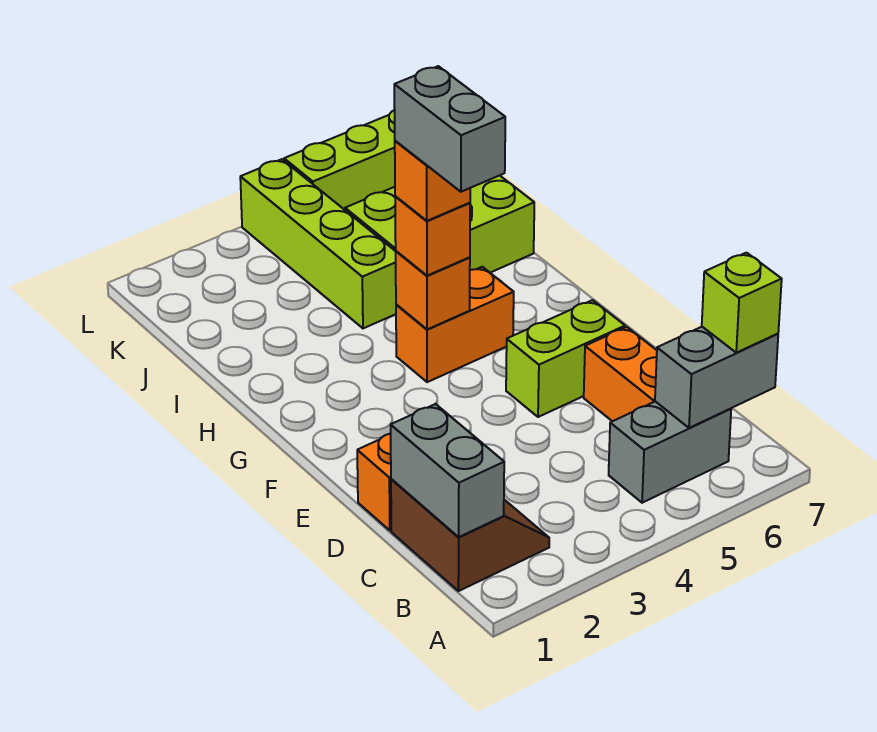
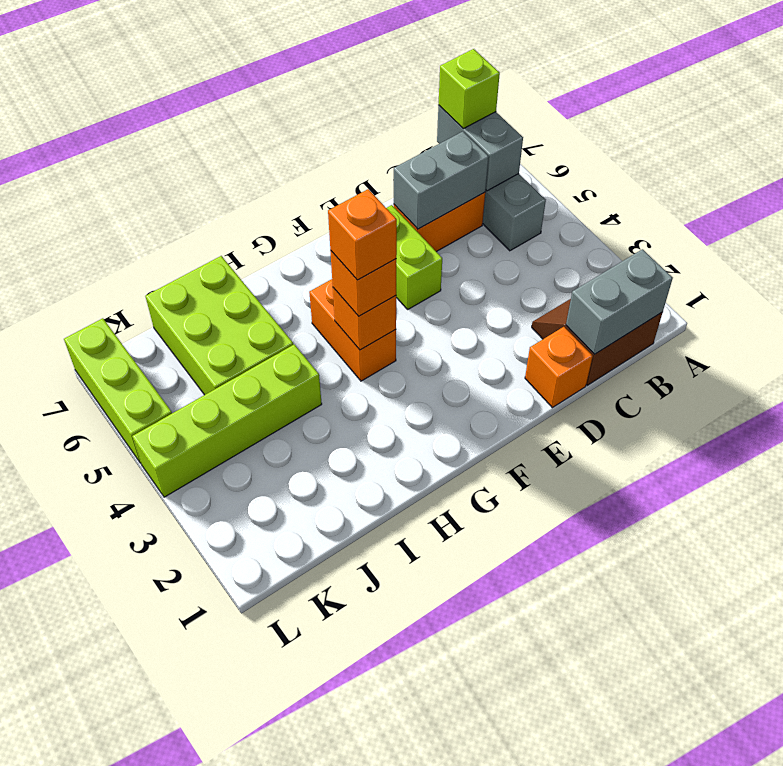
grey brick F4:G4 level 5 -> grey brick C6:D6 level 2

